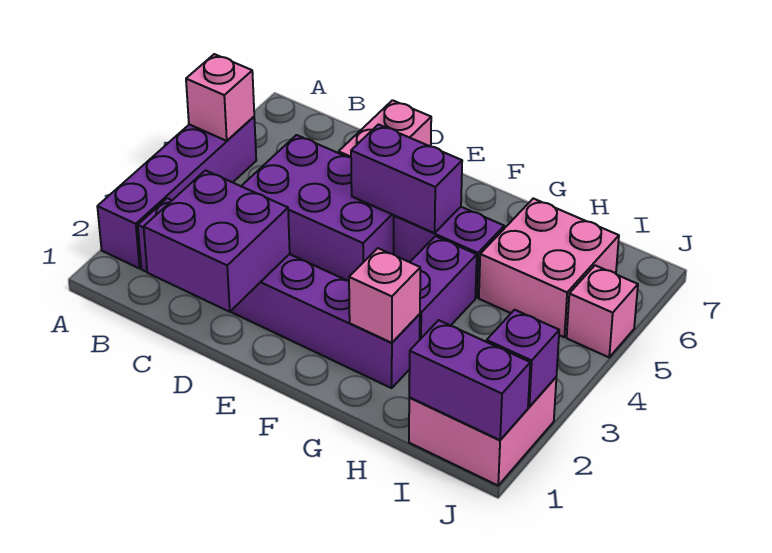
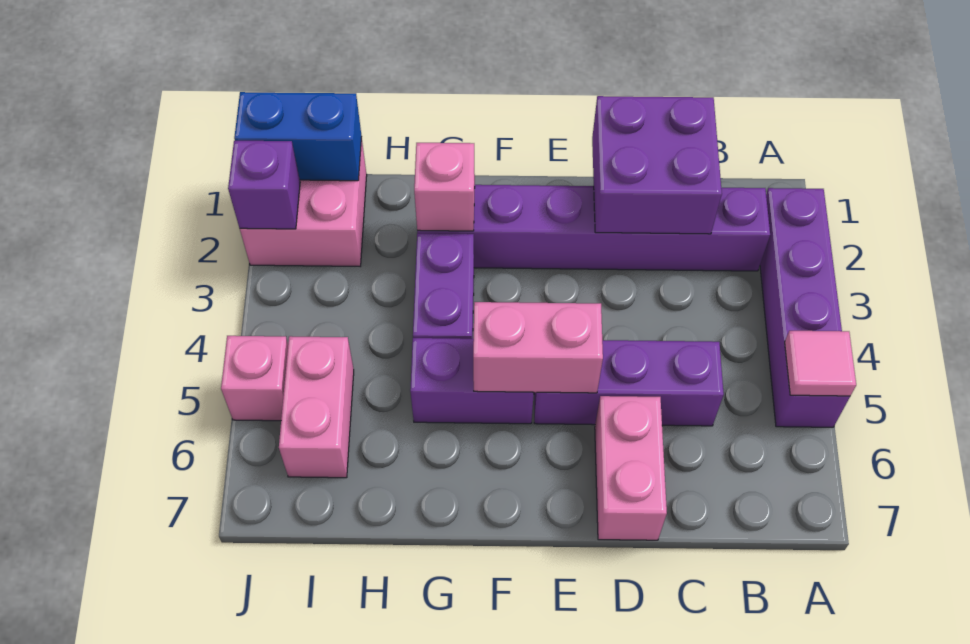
pink brick A5 level 2 -> pink tile A5 level 2
purple brick C4:E5 level 1 -> purple brick C5:E5 level 1
purple brick E5:F5 level 2 -> pink brick E5:F5 level 2
pink brick H5:I6 level 1 -> pink brick I5:I6 level 1
purple brick I1:J1 level 2 -> blue brick I1:J1 level 2

